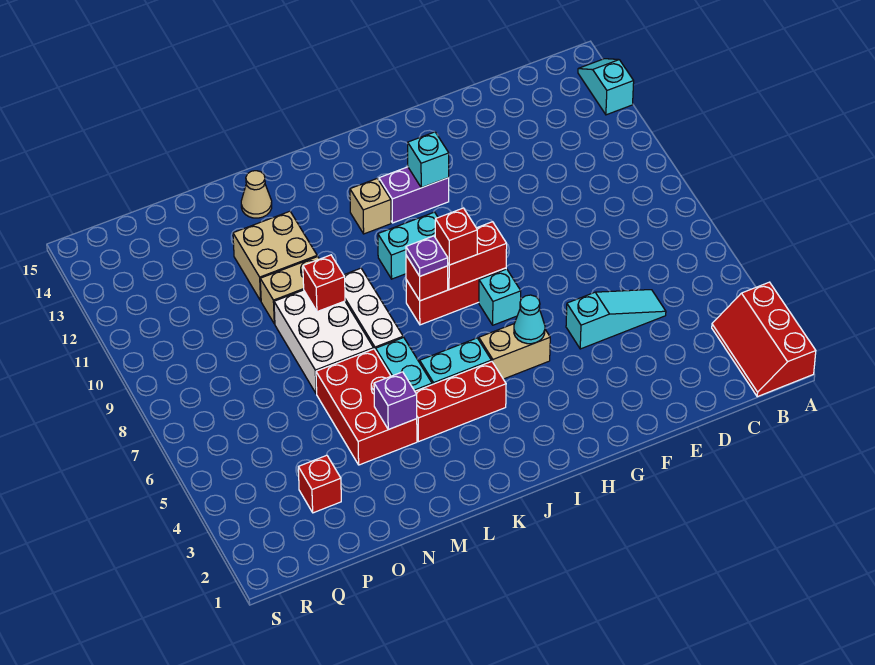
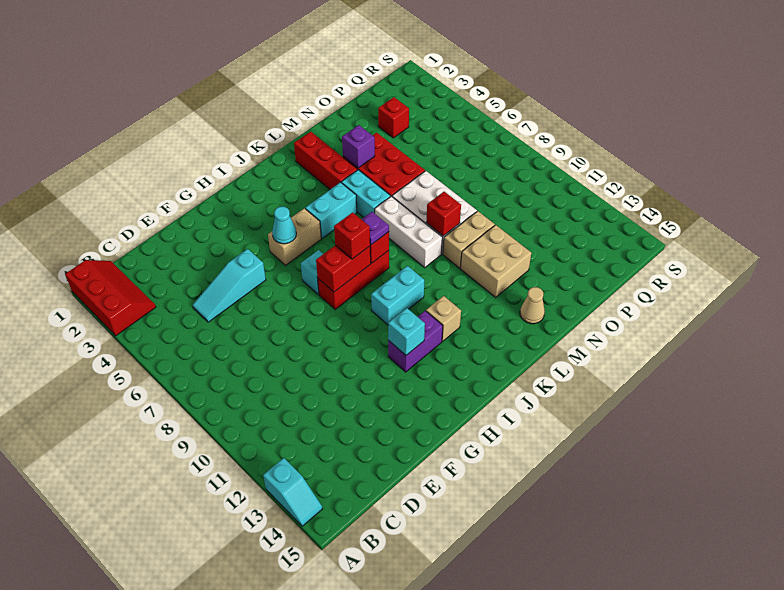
red brick J4:L4 level 1 -> red brick L2:L4 level 1

